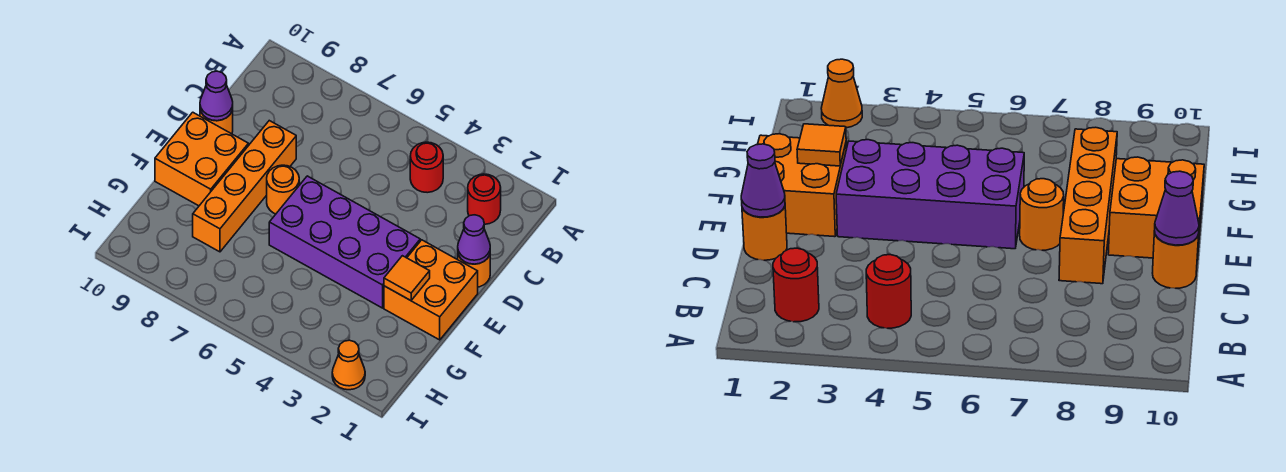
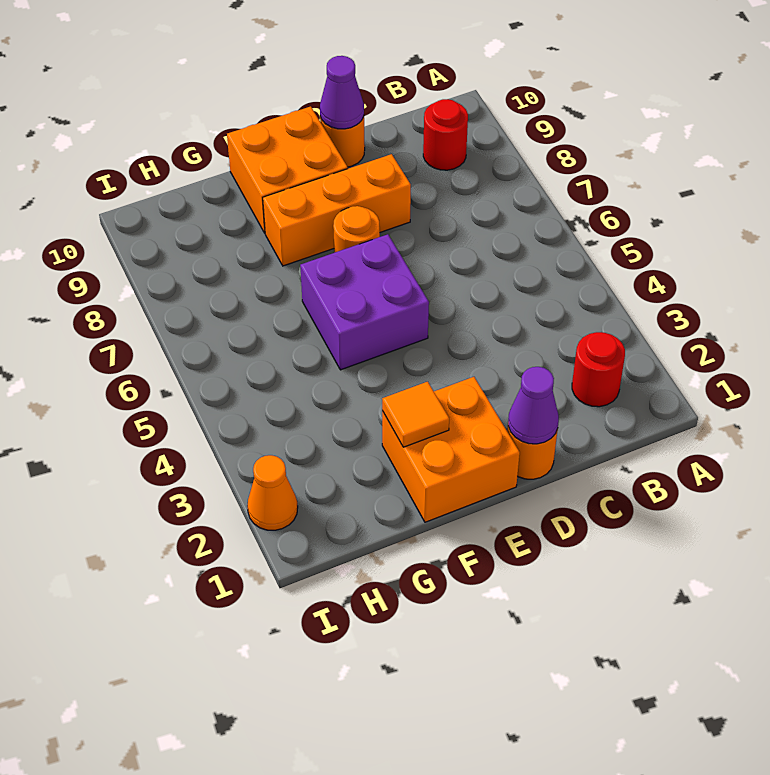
red round brick B4 level 1 -> red round brick B9 level 1
orange brick D8:G8 level 1 -> orange brick D8:F8 level 1
purple brick E3:F6 level 1 -> purple brick E5:F6 level 1

